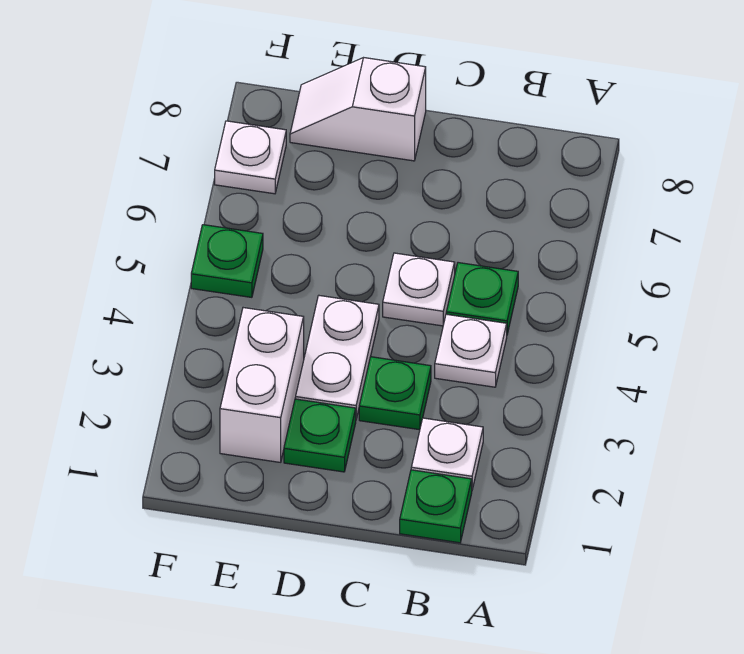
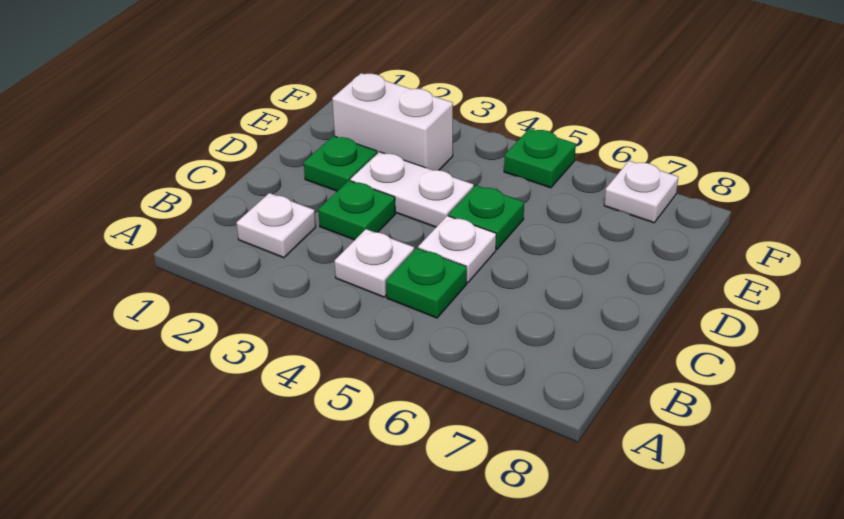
green plate B1 level 1 -> green plate D5 level 1
white slope D8:E8 level 1 top D -> none

